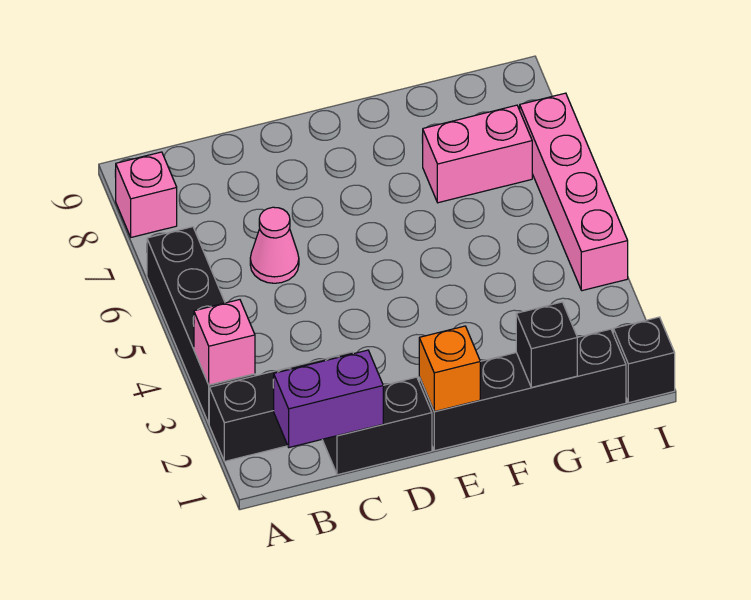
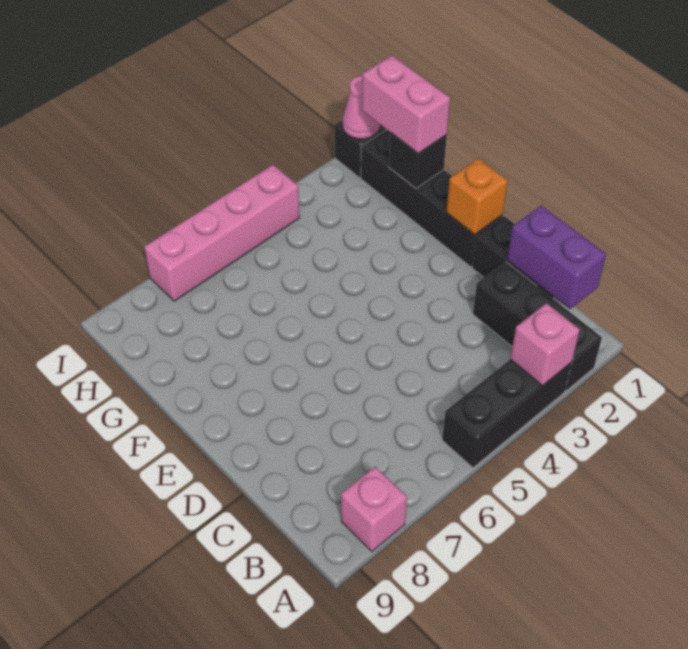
black brick A3:A6 level 1 -> black brick A3:A5 level 1
pink cone C6 level 1 -> pink cone I1 level 2
pink brick G7:H7 level 1 -> pink brick G1:H1 level 3

